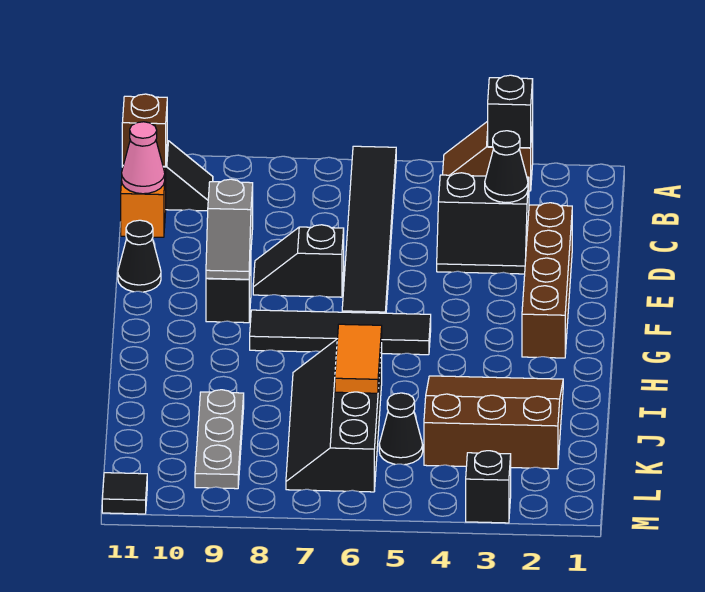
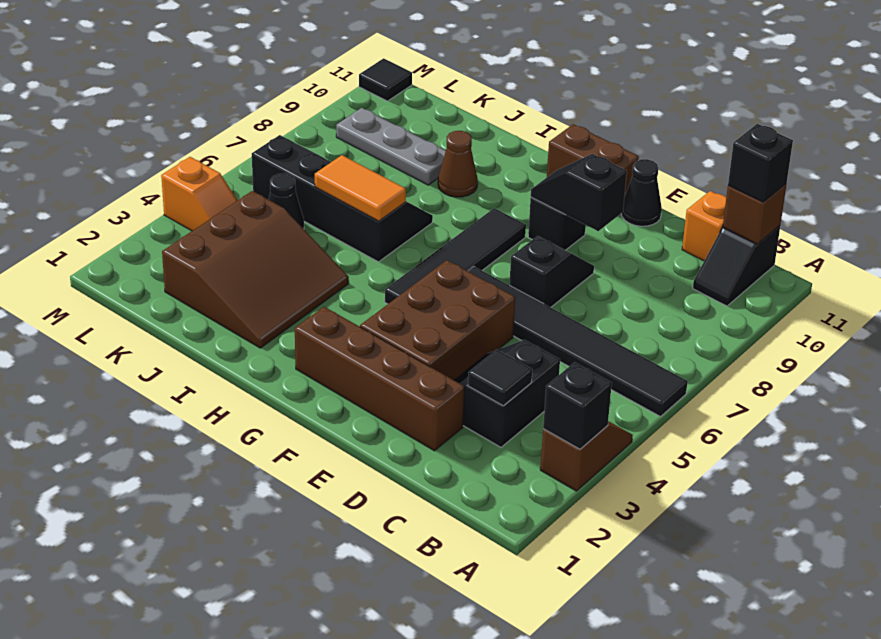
black cone C3 level 2 -> black tile C3 level 2
pink cone C11 level 2 -> none
none -> brown brick E3:F5 level 1
grey slope E9:F9 level 2 top E -> black slope E9:F9 level 2 top E
none -> brown brick F11:G11 level 1
none -> brown cone I9 level 1
none -> orange slope L4:M4 level 1 top M
black brick M3 level 1 -> black brick B11 level 3

